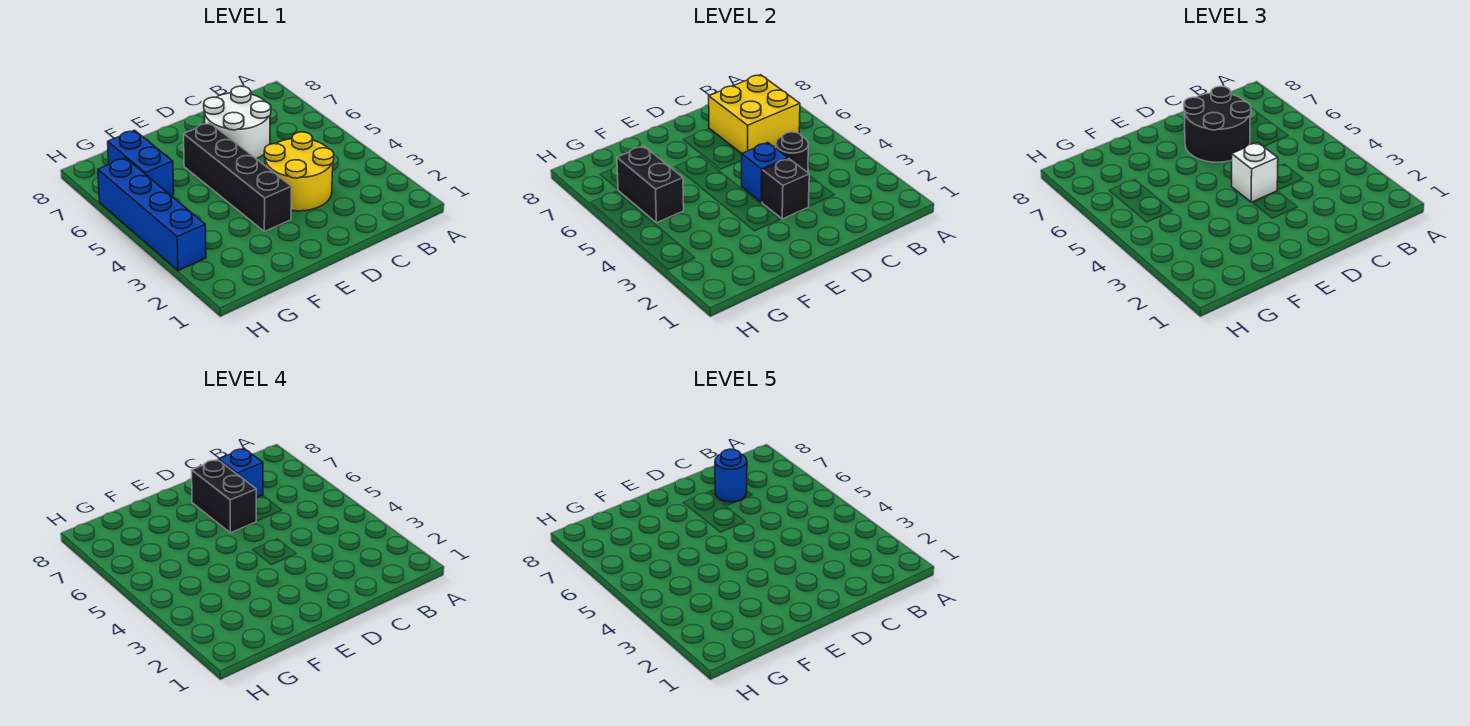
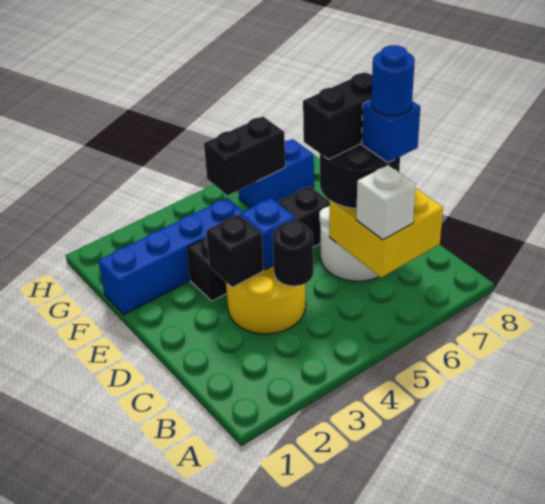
white brick D4 level 3 -> white brick B6 level 3
blue brick H3:H6 level 1 -> blue brick F1:F4 level 1

